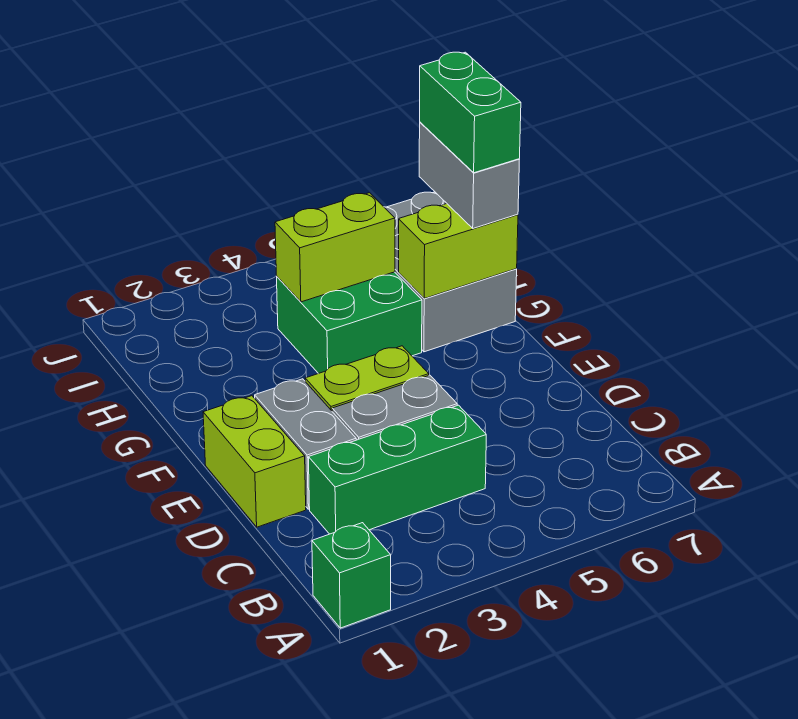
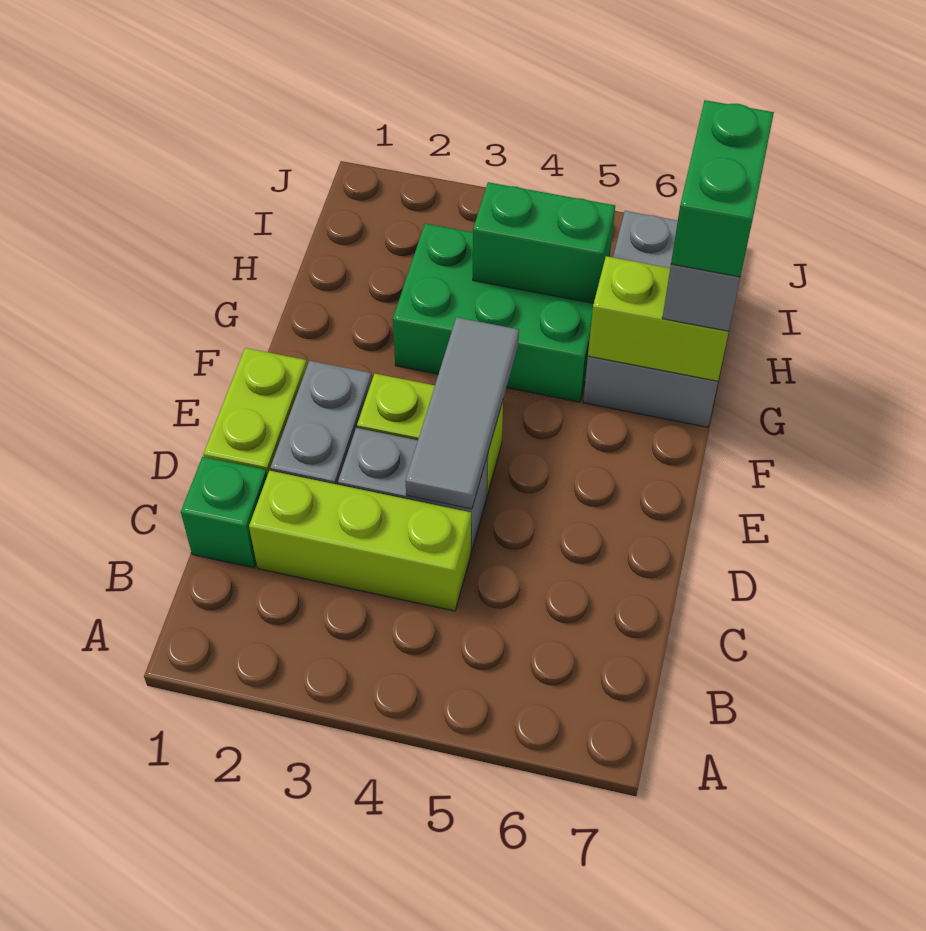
green brick A1 level 1 -> green brick C1 level 1
green brick C2:C4 level 1 -> lime brick C2:C4 level 1
none -> grey tile D4:F4 level 2
green brick G4:H5 level 1 -> green brick G3:H5 level 1
lime brick H4:H5 level 2 -> green brick H4:H5 level 2

